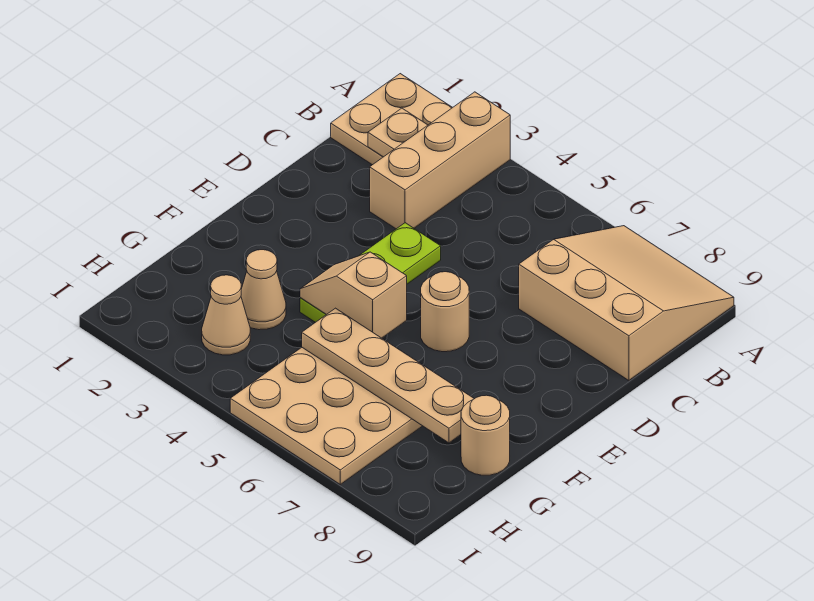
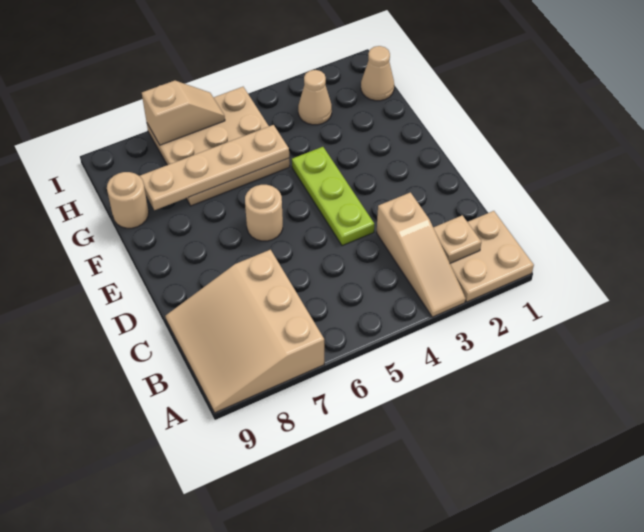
tan brick A3:C3 level 1 -> tan slope A3:C3 level 1 top C
tan slope A7:C9 level 1 top C -> tan slope A7:C9 level 1 top 7
tan slope F4:F5 level 2 top 5 -> tan slope I6:I7 level 2 top 7
tan cone G3 level 1 -> tan cone H1 level 1

